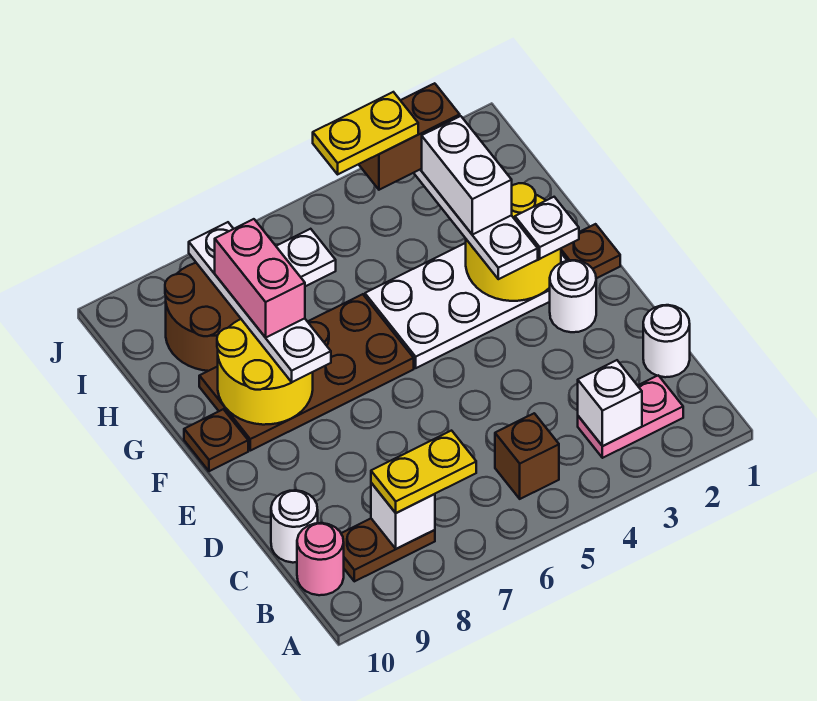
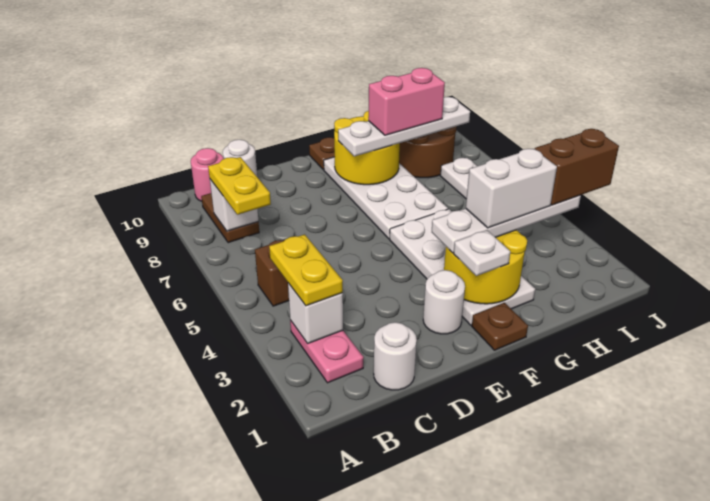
brown plate F6:G9 level 1 -> white plate F6:G9 level 1
brown brick I3:I4 level 4 -> brown brick I3:J3 level 4
yellow plate I4:I5 level 5 -> yellow plate B3:B4 level 3

